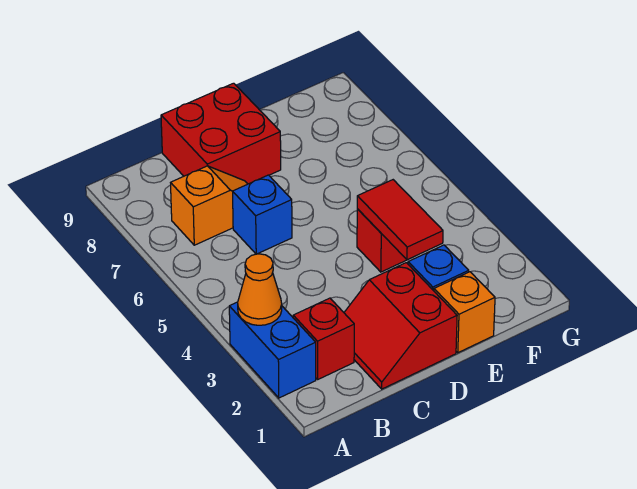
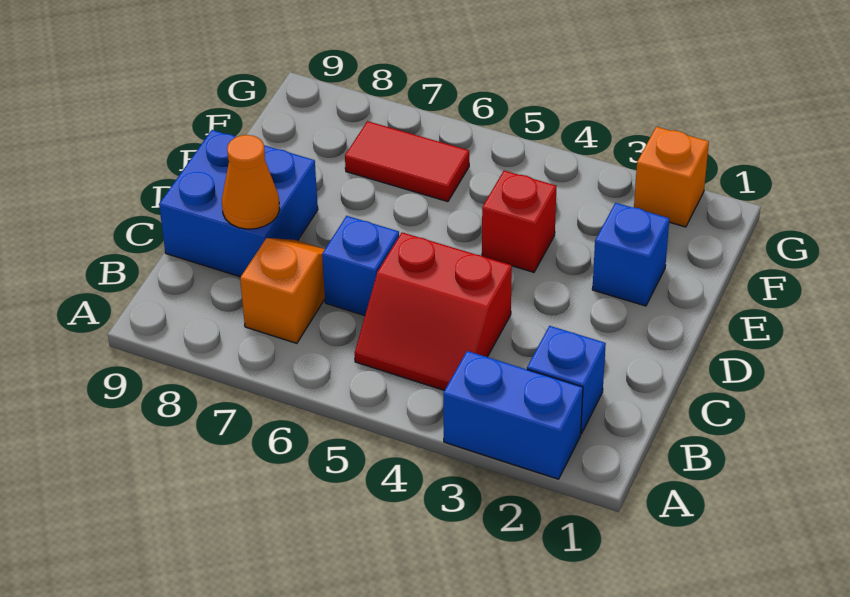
orange cone A3 level 2 -> orange cone C8 level 2
red brick B2 level 1 -> blue brick B2 level 1
red slope C1:D2 level 1 top D -> red slope B4:C5 level 1 top C
red brick C8:D9 level 1 -> blue brick C8:D9 level 1
orange brick E1 level 1 -> orange brick G2 level 1
red tile E3:E4 level 2 -> red tile F6:F7 level 1

